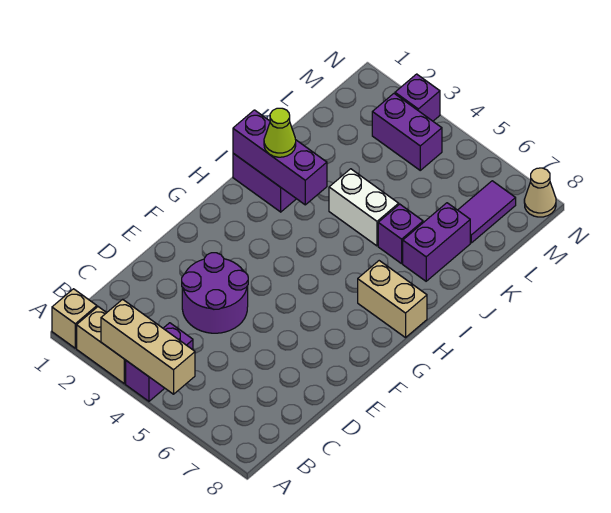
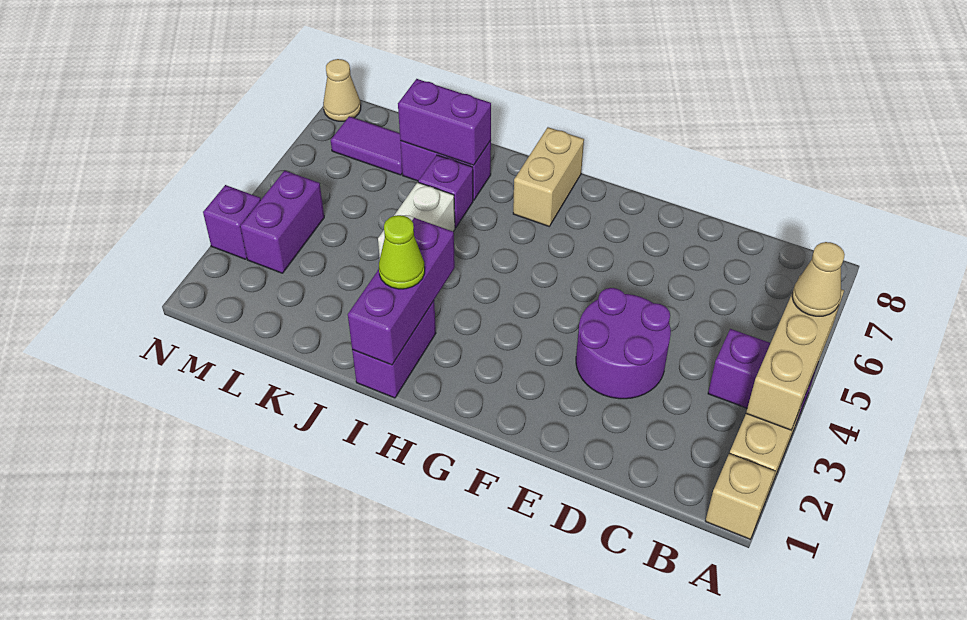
none -> tan cone A5 level 3
none -> purple brick J7:K7 level 2

